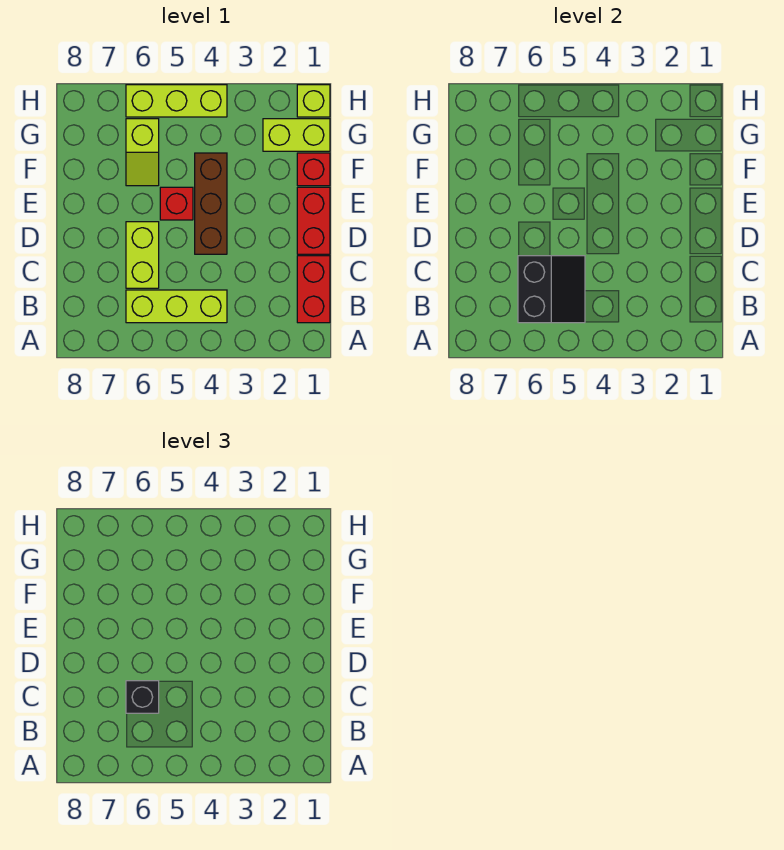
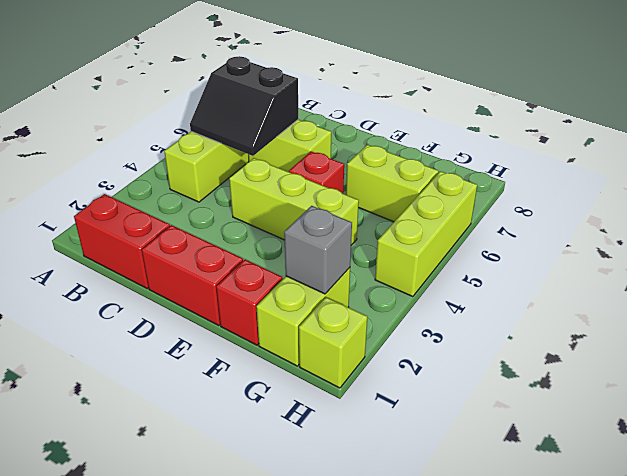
black brick C6 level 3 -> none
brown brick D4:F4 level 1 -> lime brick D4:F4 level 1
lime slope F6:G6 level 1 top G -> lime brick F6:G6 level 1
none -> grey brick G2 level 2

